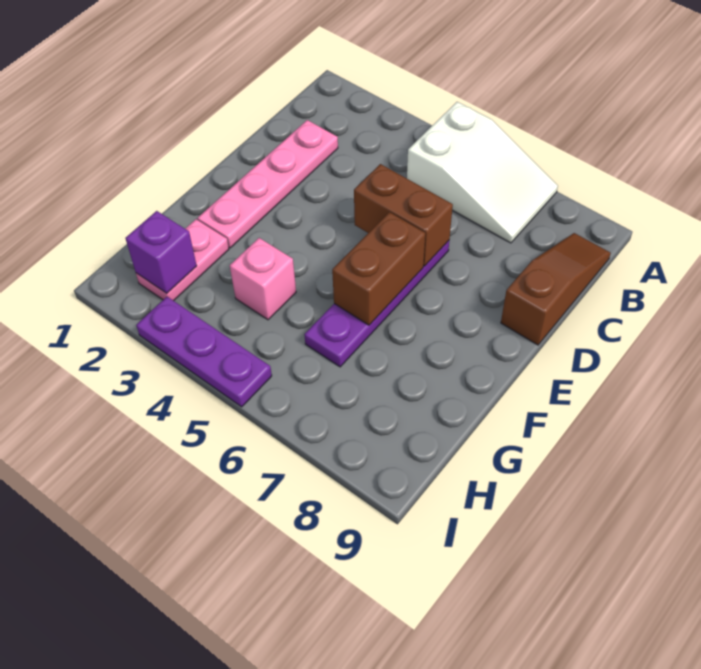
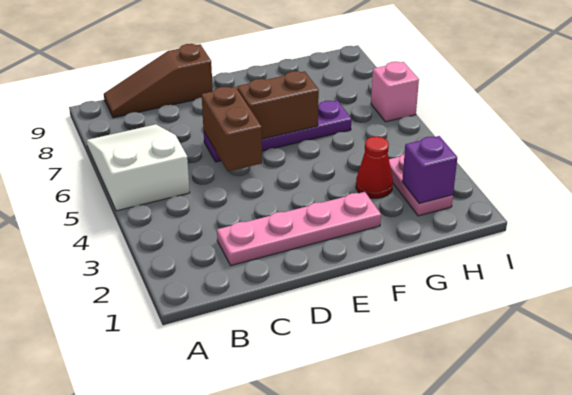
pink plate G2:H2 level 1 -> pink plate H2:H3 level 1
none -> red cone G3 level 1
pink brick G4 level 1 -> pink brick I6 level 1
purple plate I3:I5 level 1 -> none

